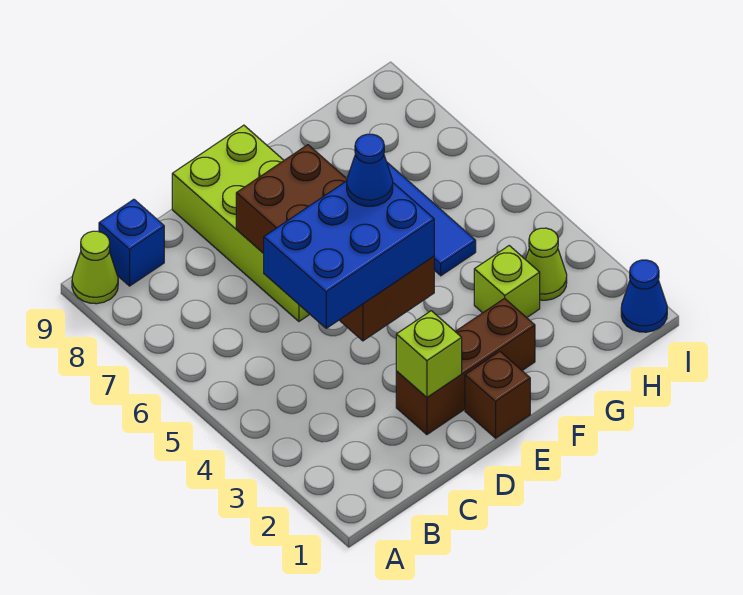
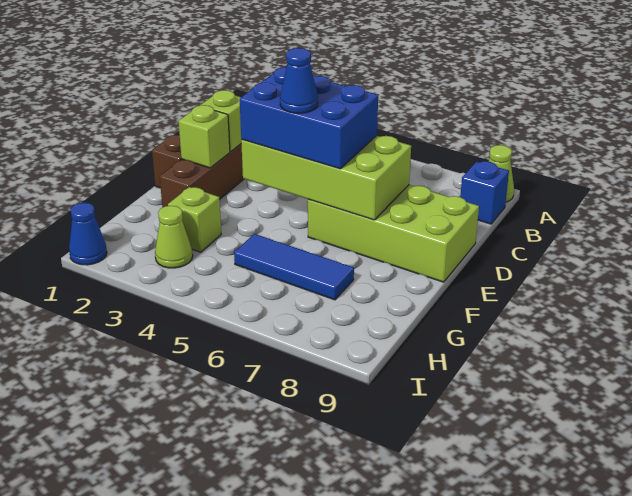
blue brick C4:E5 level 3 -> blue brick D4:E6 level 3
brown brick D4:E7 level 2 -> lime brick D4:E7 level 2
none -> lime brick E2 level 2

